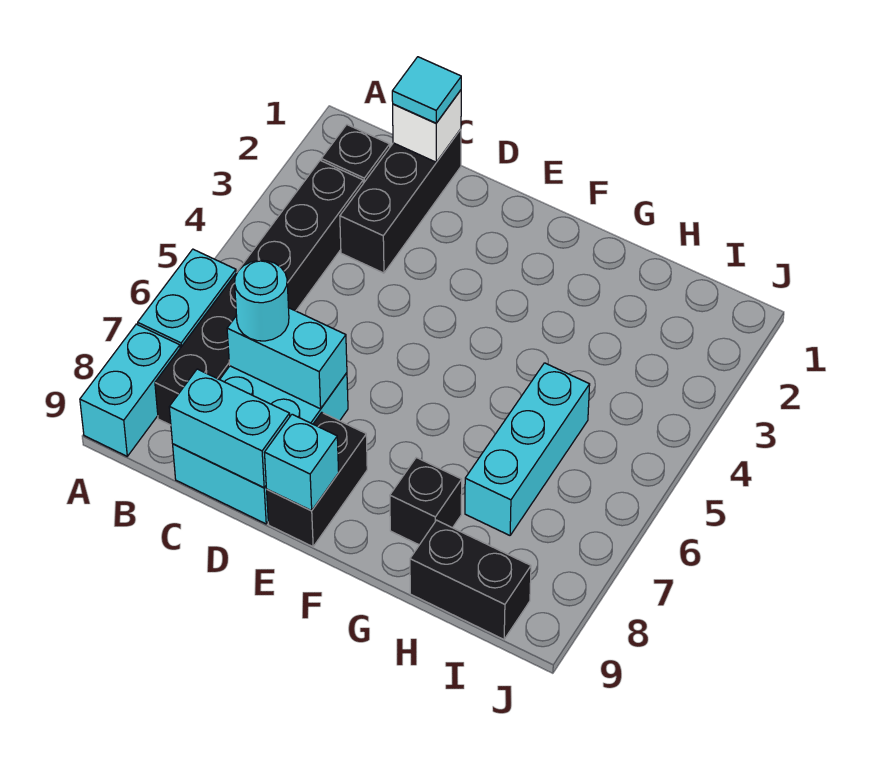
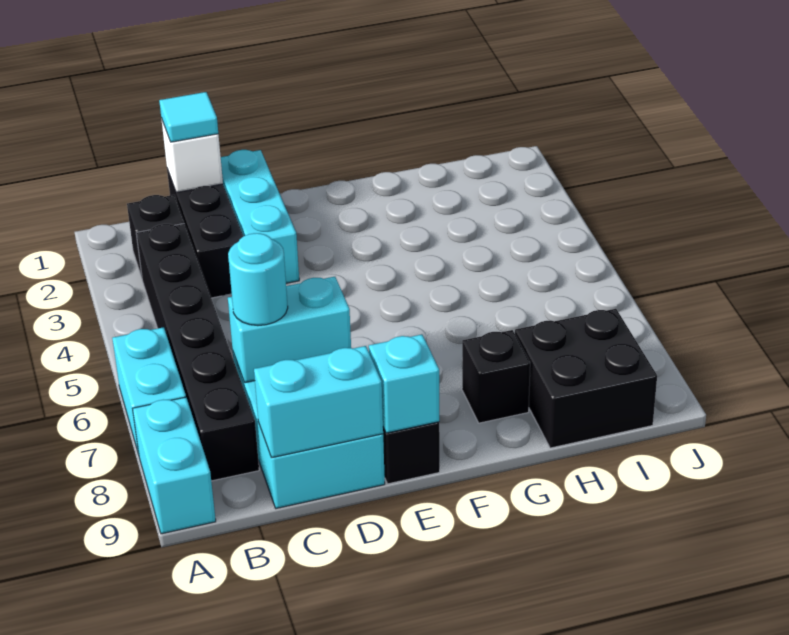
cyan brick H5:H7 level 1 -> cyan brick D1:D3 level 1
black brick H9:I9 level 1 -> black brick H8:I9 level 1

